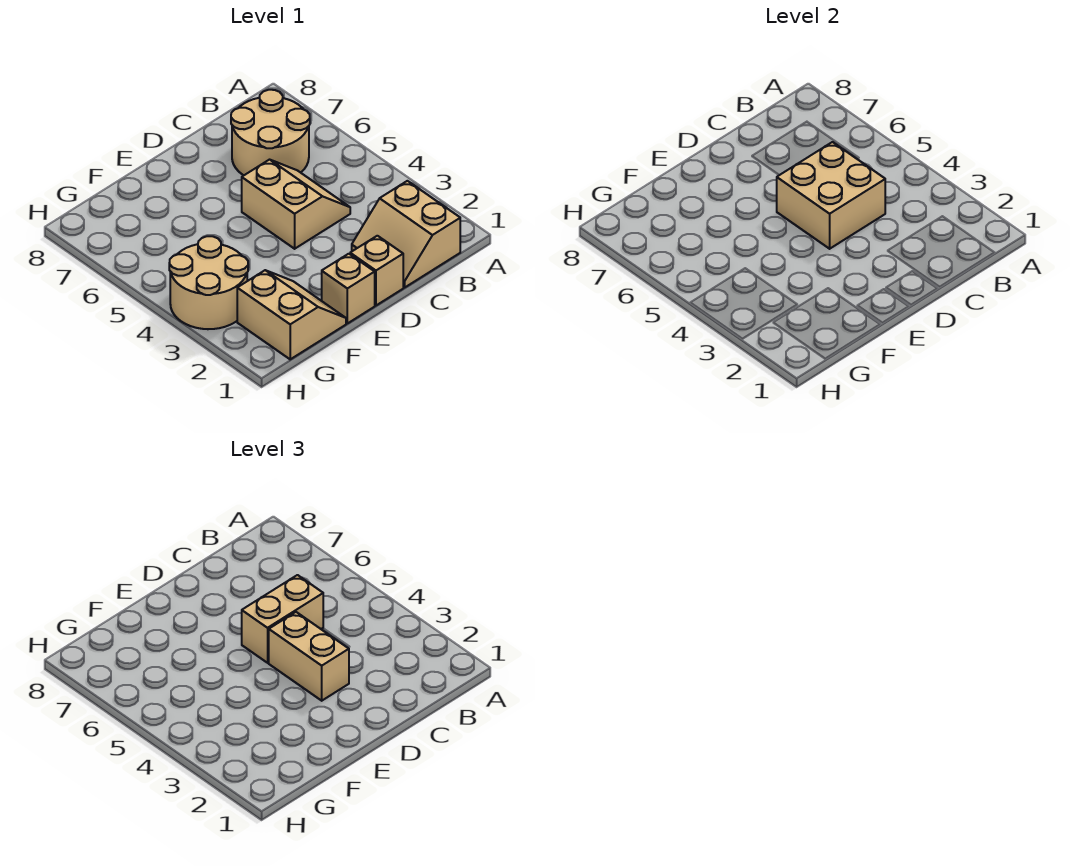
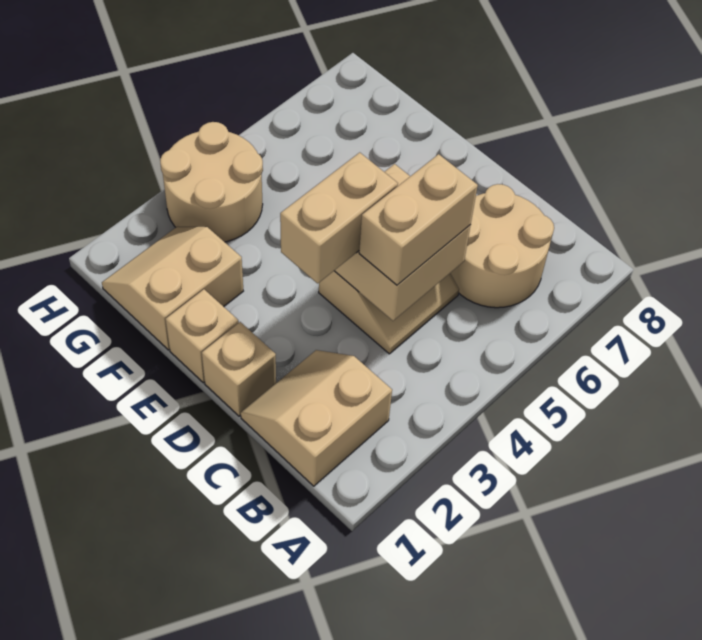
tan brick C5:D5 level 3 -> tan brick C4:C5 level 3
tan slope F1:G2 level 1 top G -> tan slope F1:G2 level 1 top F

